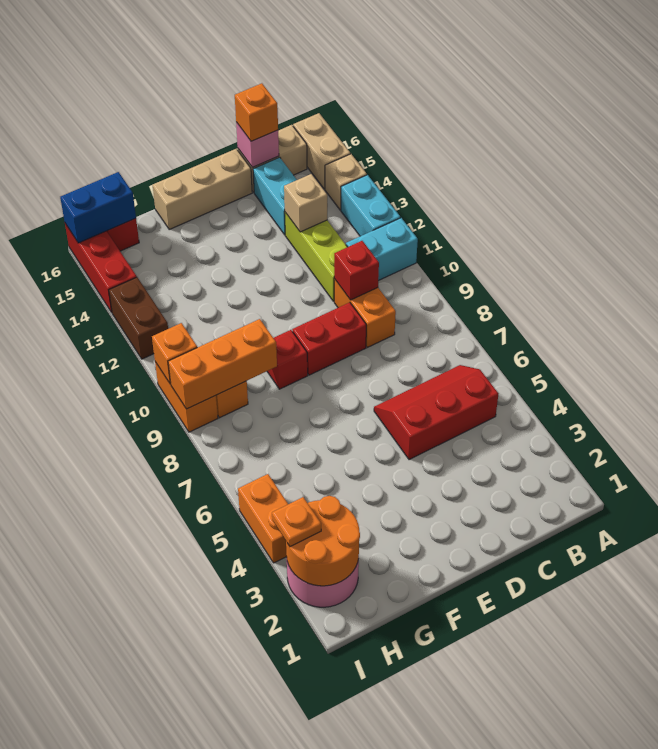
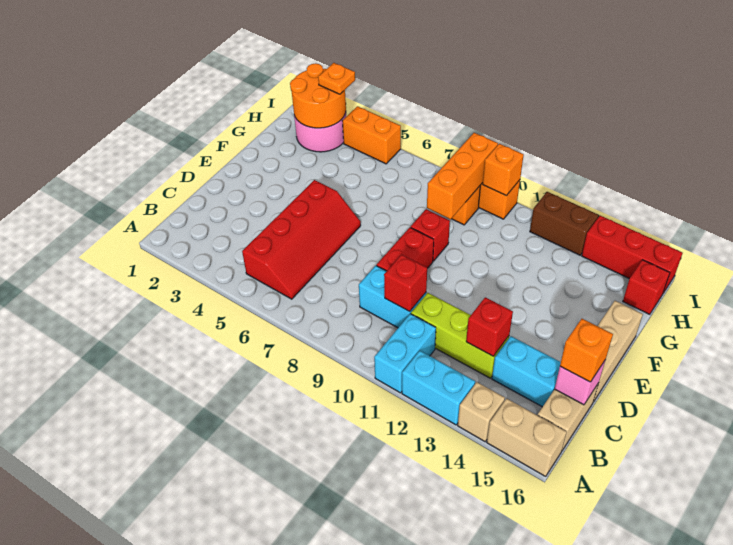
red slope B5:D6 level 1 top 5 -> red slope B5:E6 level 1 top 5
orange brick C9:C10 level 1 -> cyan brick C9:C10 level 1
tan brick C13 level 2 -> red brick C13 level 2
blue brick H16:I16 level 2 -> none

